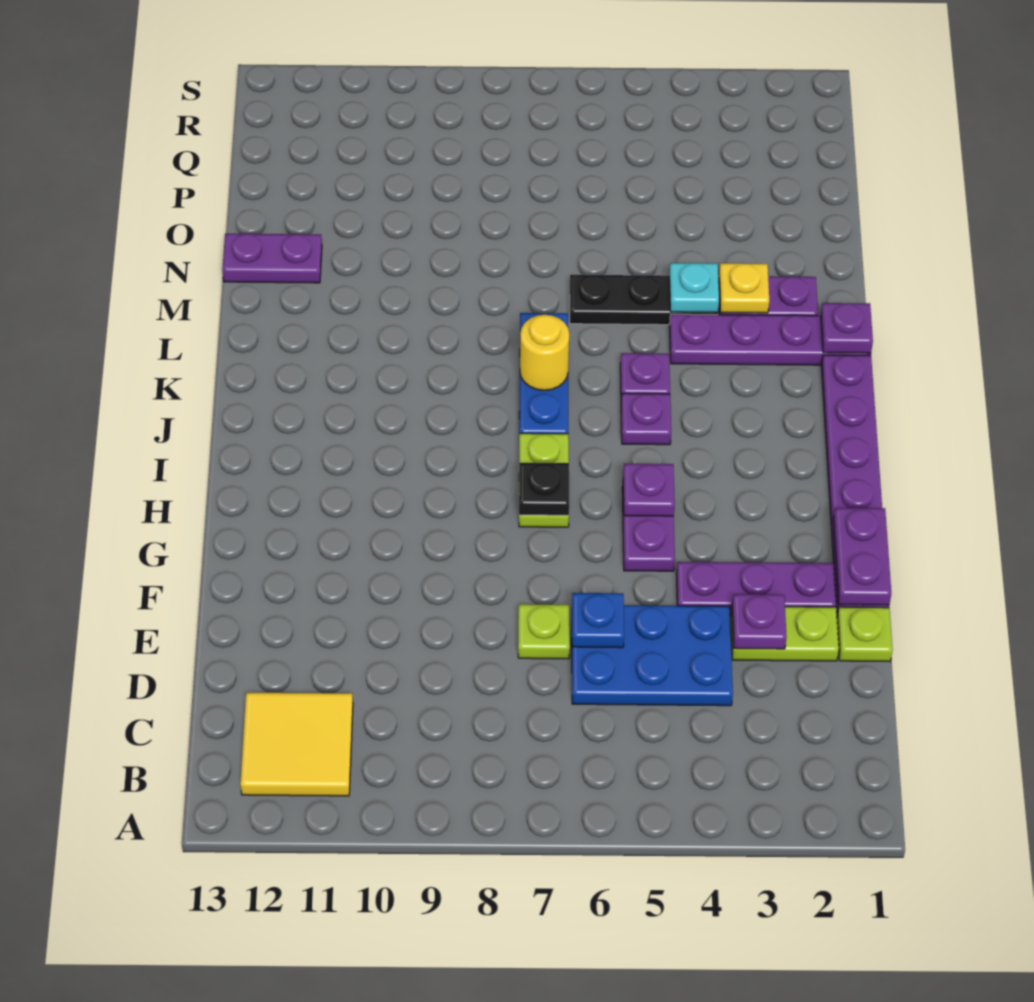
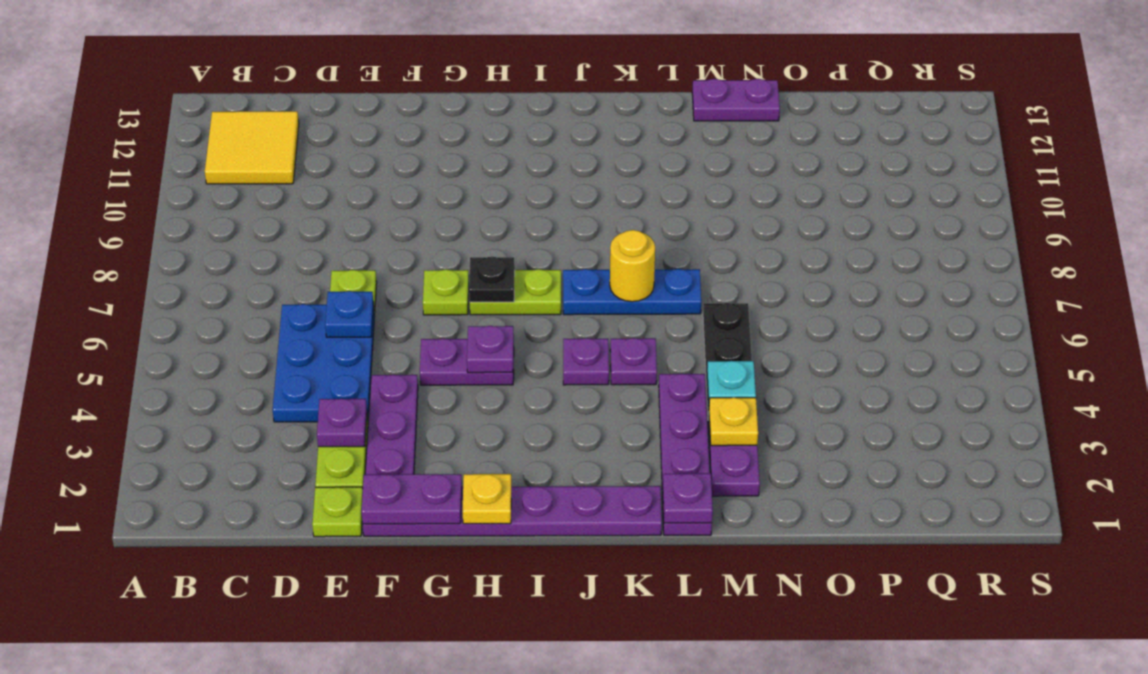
none -> lime plate G7 level 1
none -> yellow plate H1 level 2
purple plate N12:N13 level 1 -> purple plate M13:N13 level 1

